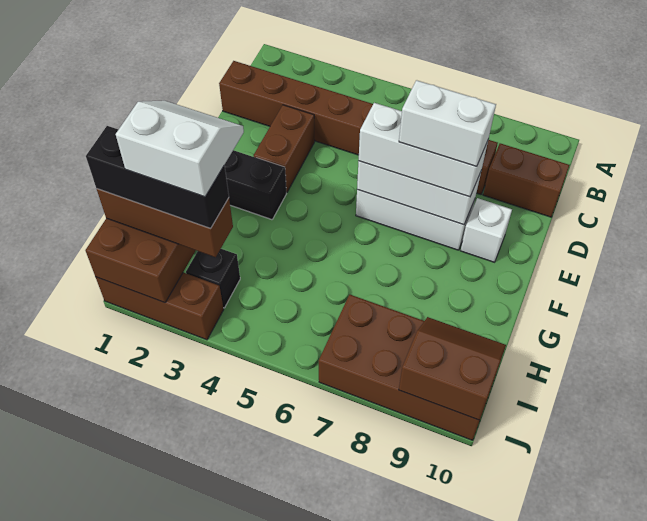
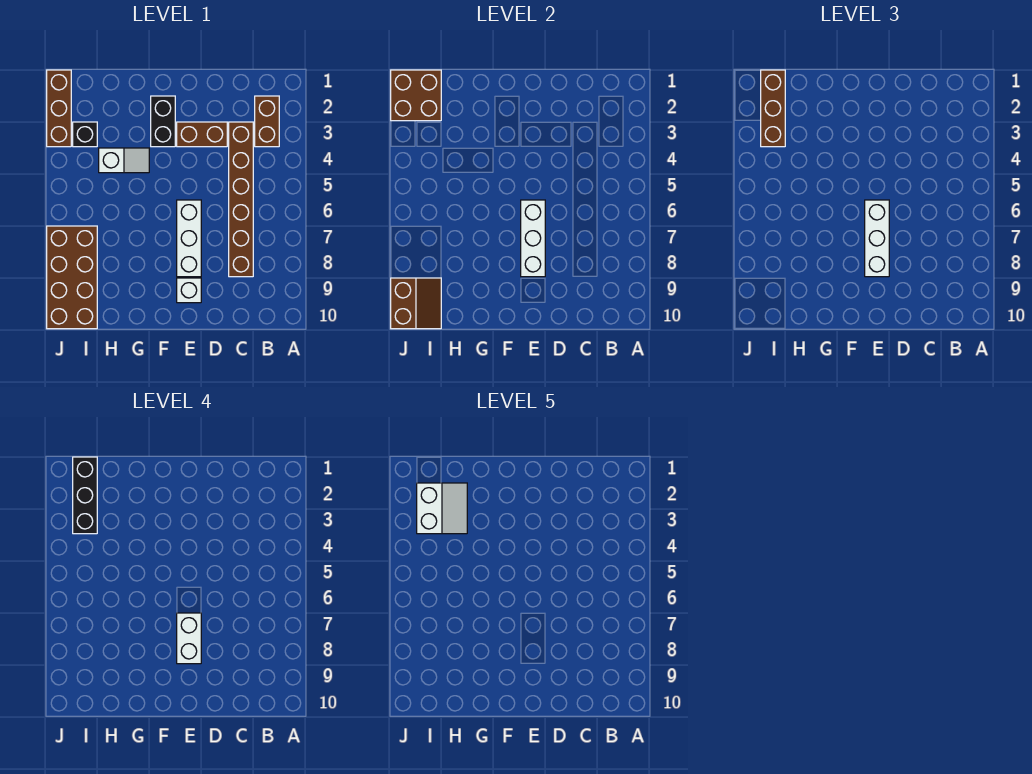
brown brick C1:C8 level 1 -> brown brick C3:C8 level 1
brown brick C9:C10 level 1 -> brown brick B2:B3 level 1
none -> white slope G4:H4 level 1 top H

